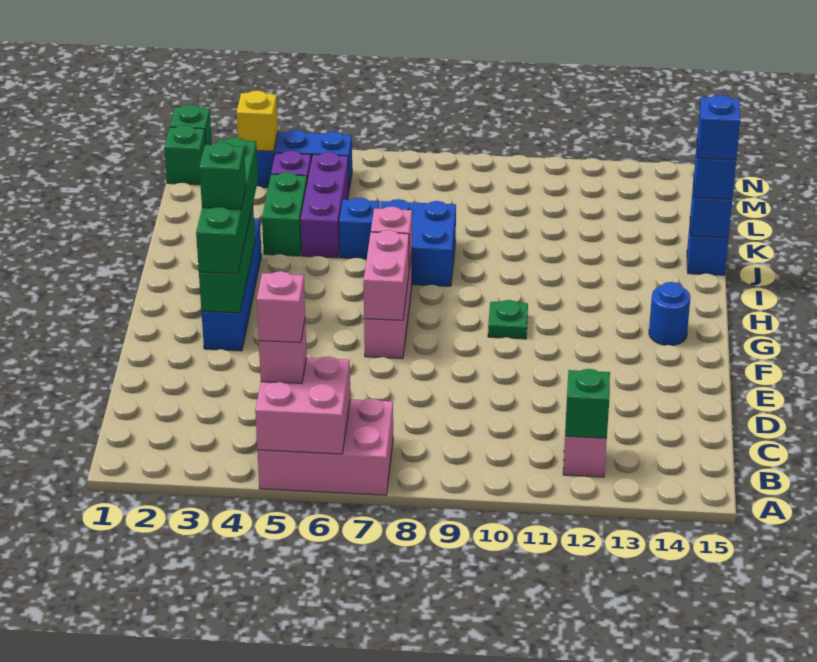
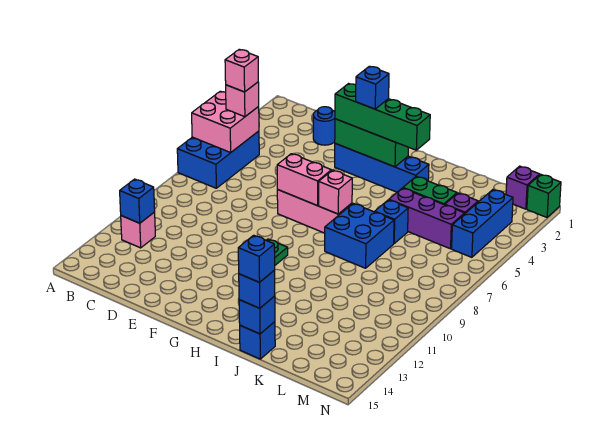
pink brick A5:B7 level 1 -> blue brick A5:B7 level 1
green brick B12 level 2 -> blue brick B12 level 2
green brick G3 level 4 -> blue brick G3 level 4
blue round brick G14 level 1 -> blue round brick D2 level 1
green brick M1 level 1 -> purple brick M1 level 1
yellow brick M3 level 2 -> none

